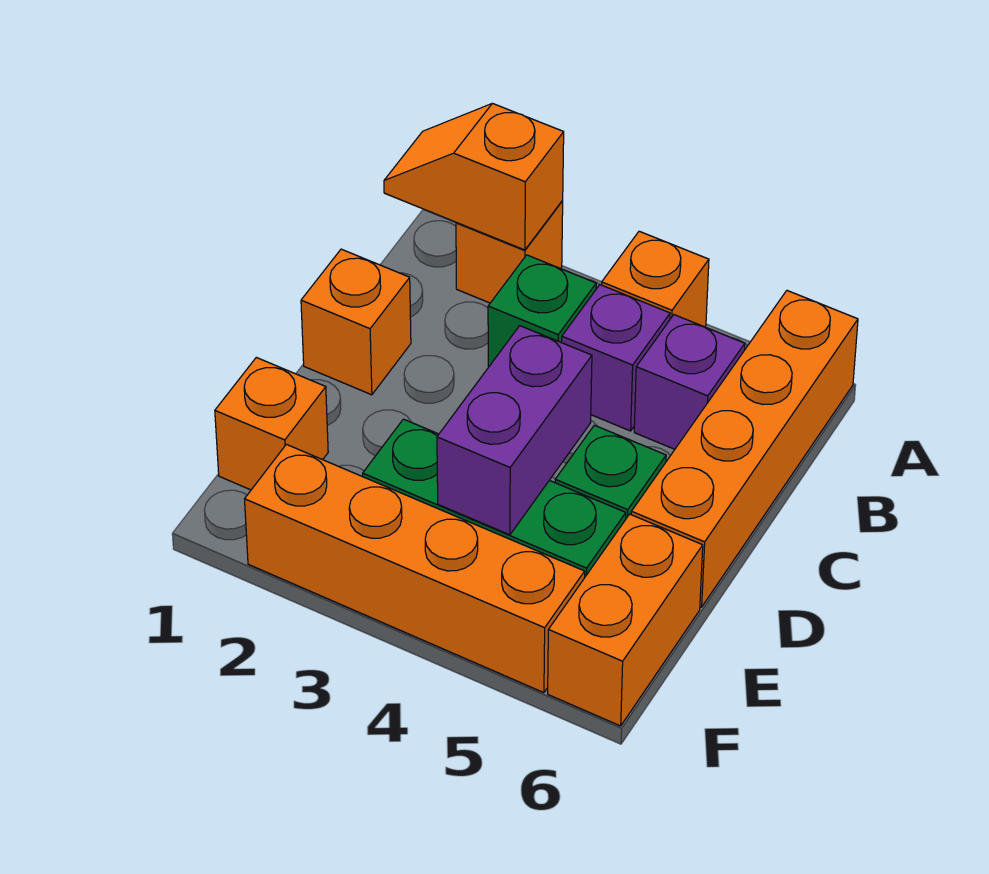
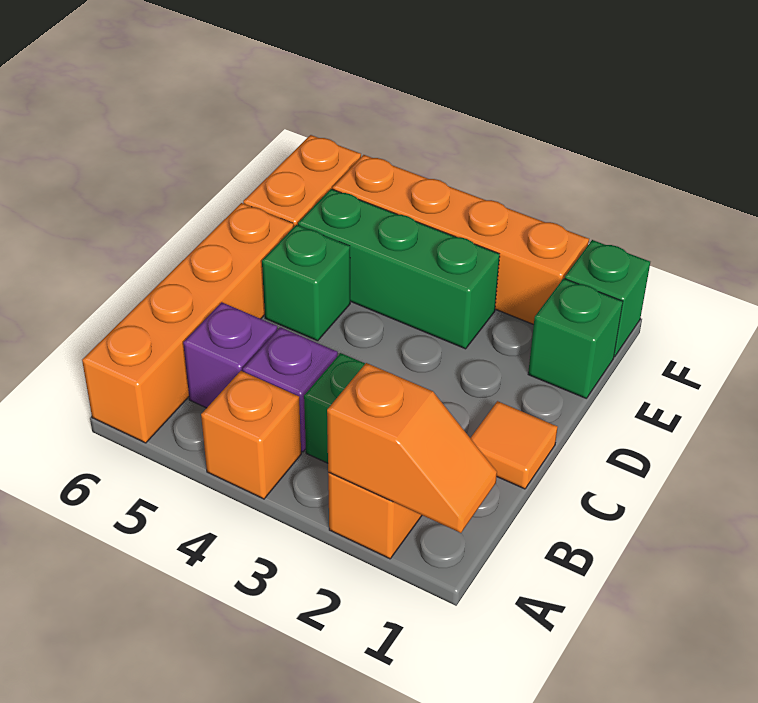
orange brick C1 level 1 -> orange tile C1 level 1
purple brick D4:E4 level 2 -> none
orange brick E1 level 1 -> green brick E1 level 1
none -> green brick F1 level 1

